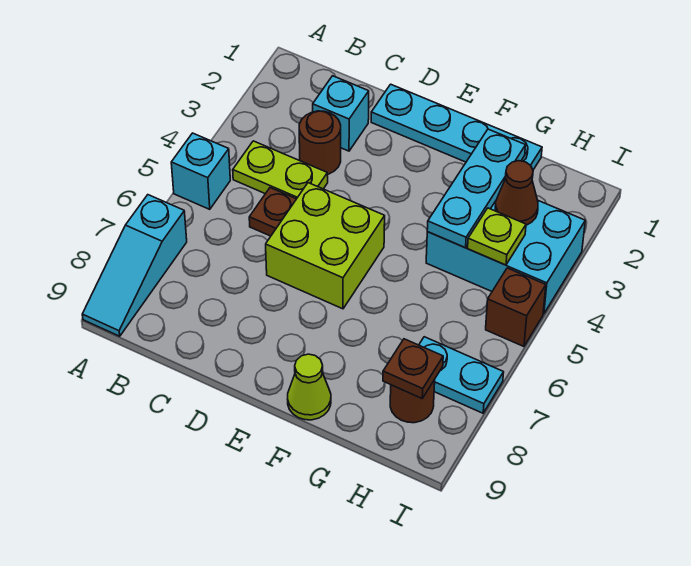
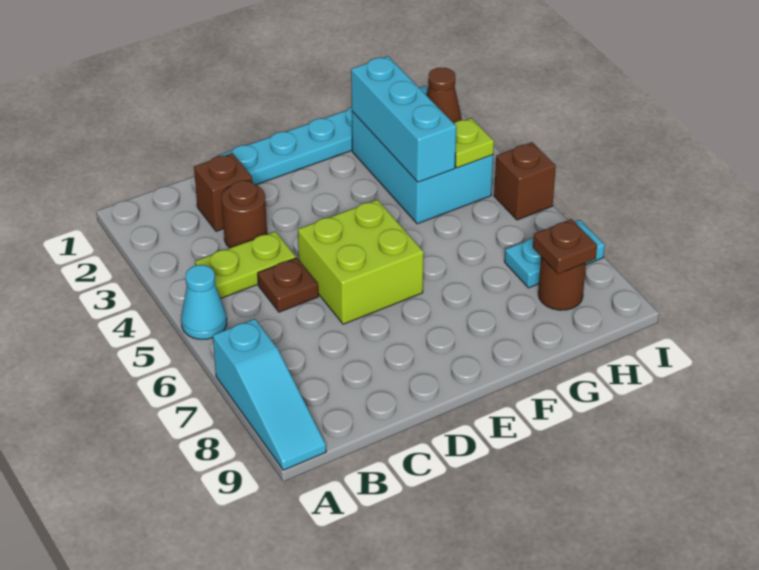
cyan brick A5 level 1 -> cyan cone A5 level 1
cyan brick C2 level 1 -> brown brick C2 level 1
lime cone F9 level 1 -> none
cyan plate G2:G4 level 2 -> cyan brick G2:G4 level 2
cyan brick G3:I4 level 1 -> cyan brick G2:H4 level 1

